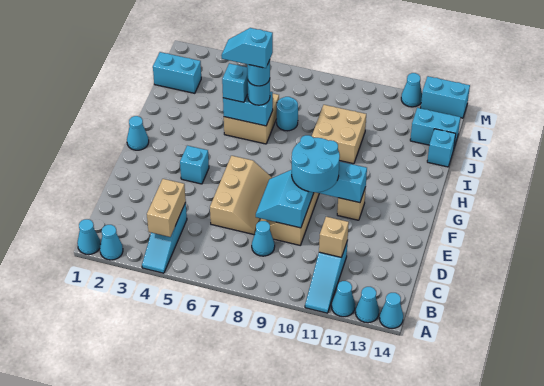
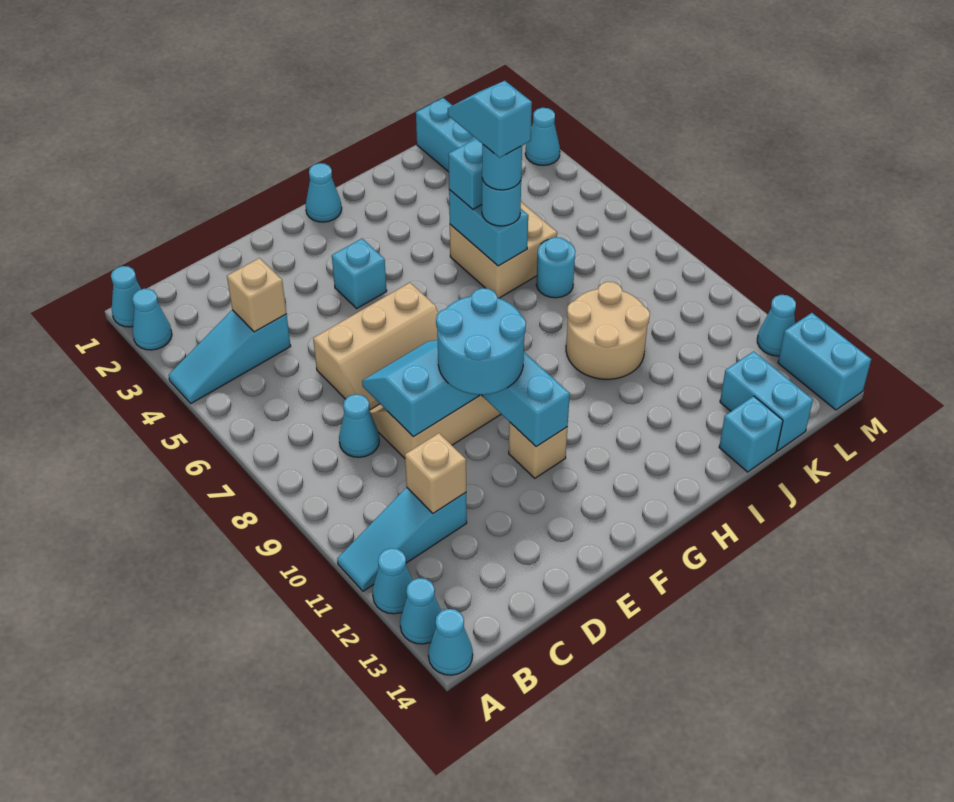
tan brick B4:C4 level 2 -> tan brick C4 level 2
tan brick I9:J10 level 1 -> tan round brick I9:J10 level 1
none -> cyan cone M3 level 1

